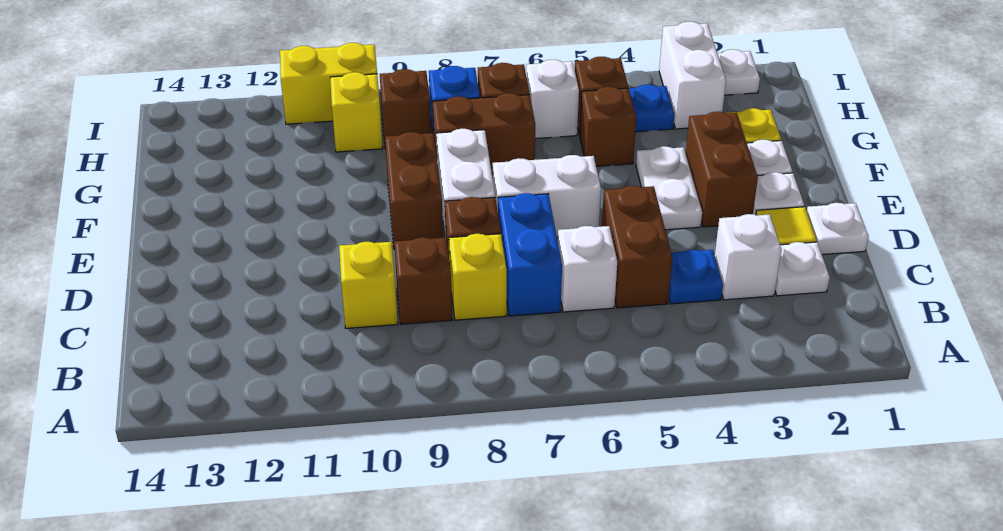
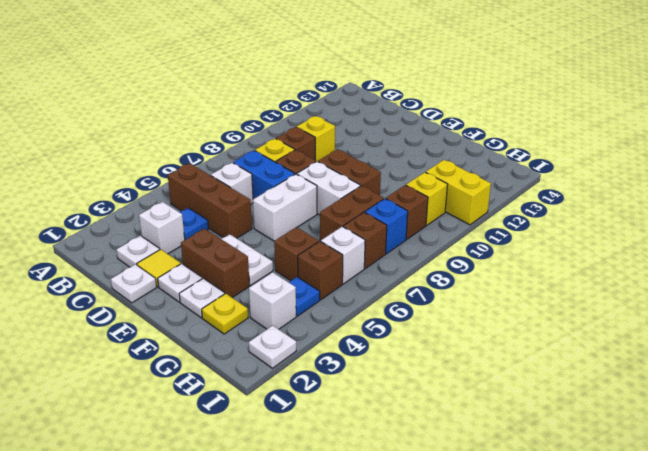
brown brick C5:D5 level 1 -> brown brick B5:D5 level 1
white brick H3:I3 level 1 -> white brick H3 level 1
yellow brick I10:I11 level 1 -> yellow brick H11:I11 level 1

